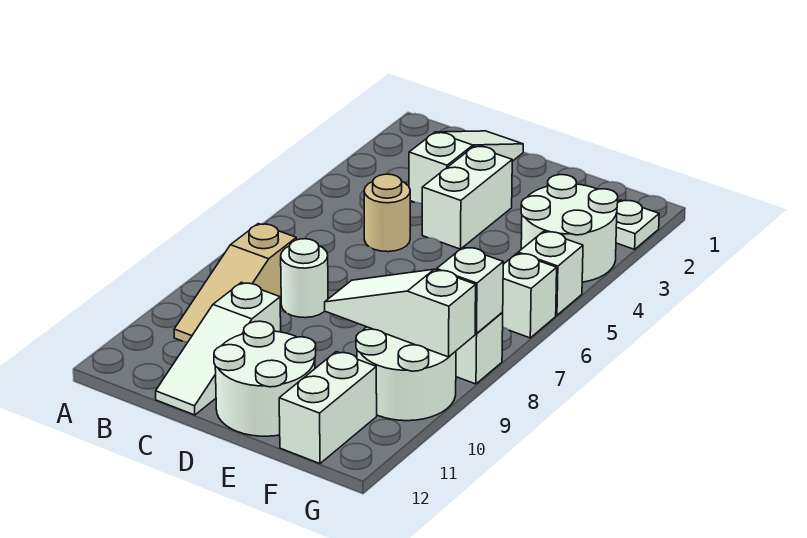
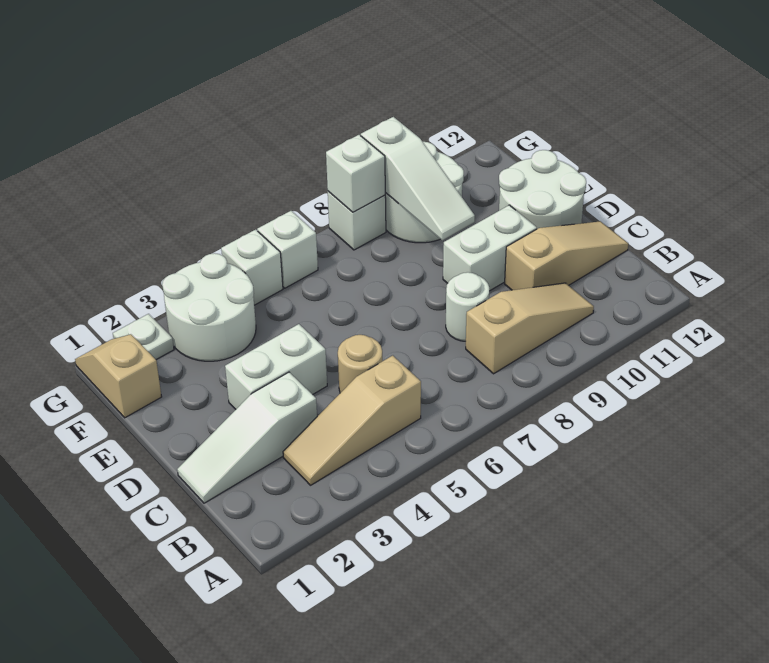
none -> tan slope B3:B5 level 1 top 5
white slope C10:C12 level 1 top 10 -> tan slope C10:C12 level 1 top 10
none -> tan slope F1:G1 level 1 top F
white brick F11:F12 level 1 -> white brick D9:D10 level 1

